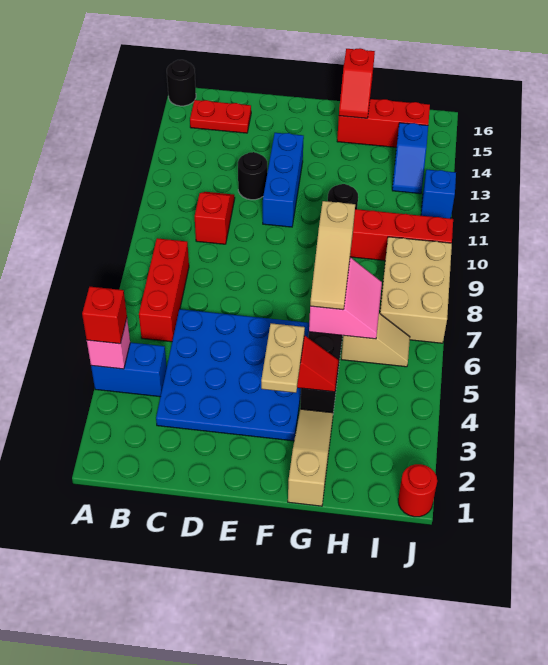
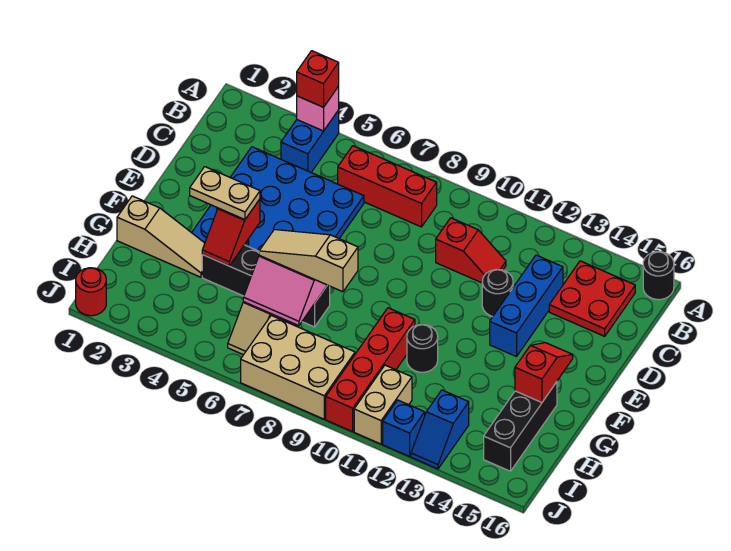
red plate B15:C15 level 1 -> red plate B14:C15 level 1
blue brick E11:E13 level 1 -> blue brick C13:E13 level 1
red brick G15:I15 level 1 -> black brick G15:I15 level 1
red slope G15:G16 level 2 top 16 -> red slope F15:G15 level 2 top G
none -> tan brick I11:J11 level 1
blue slope I13:I14 level 1 top 14 -> blue slope I13:J13 level 1 top I

